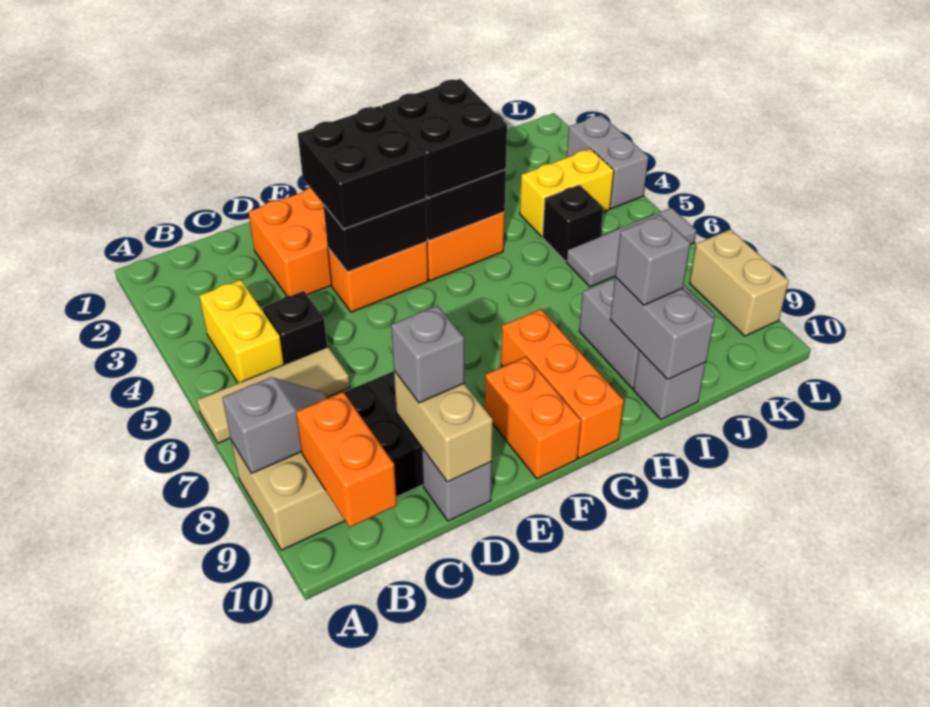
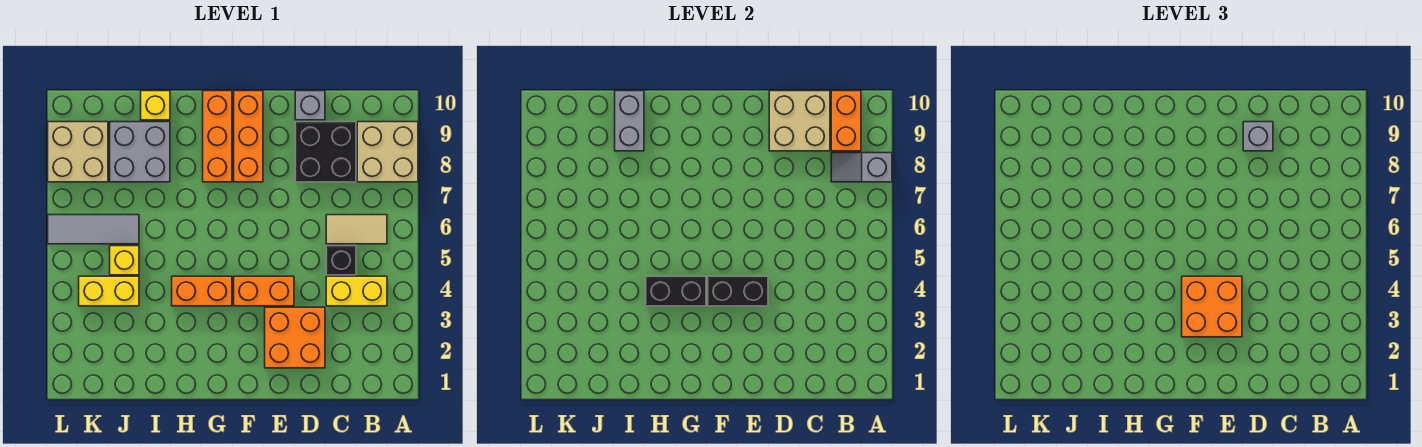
tan tile A6:C6 level 1 -> tan tile B6:C6 level 1
yellow brick B4:B5 level 1 -> yellow brick B4:C4 level 1
tan brick D9:D10 level 2 -> tan brick C9:D10 level 2
black brick E3:F4 level 3 -> orange brick E3:F4 level 3
orange brick F9:F10 level 1 -> orange brick F8:F10 level 1
black brick G3:H4 level 3 -> none
grey brick I9 level 3 -> none
grey brick I10 level 1 -> yellow brick I10 level 1
black brick J5 level 1 -> yellow brick J5 level 1
grey brick L3:L4 level 1 -> none
tan brick L8:L9 level 1 -> tan brick K8:L9 level 1

